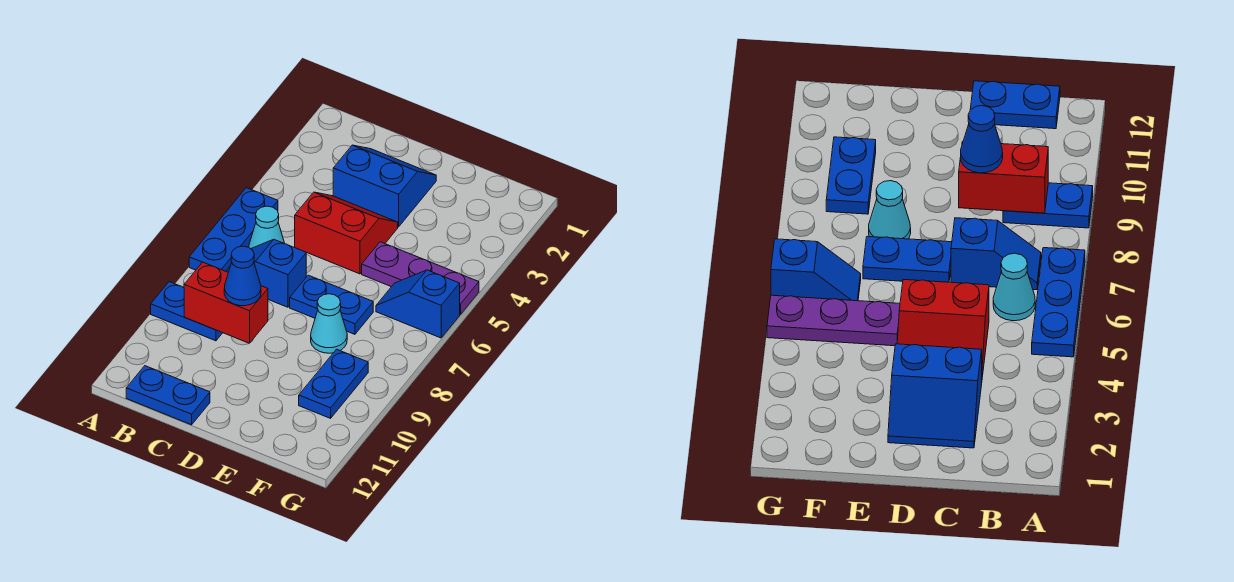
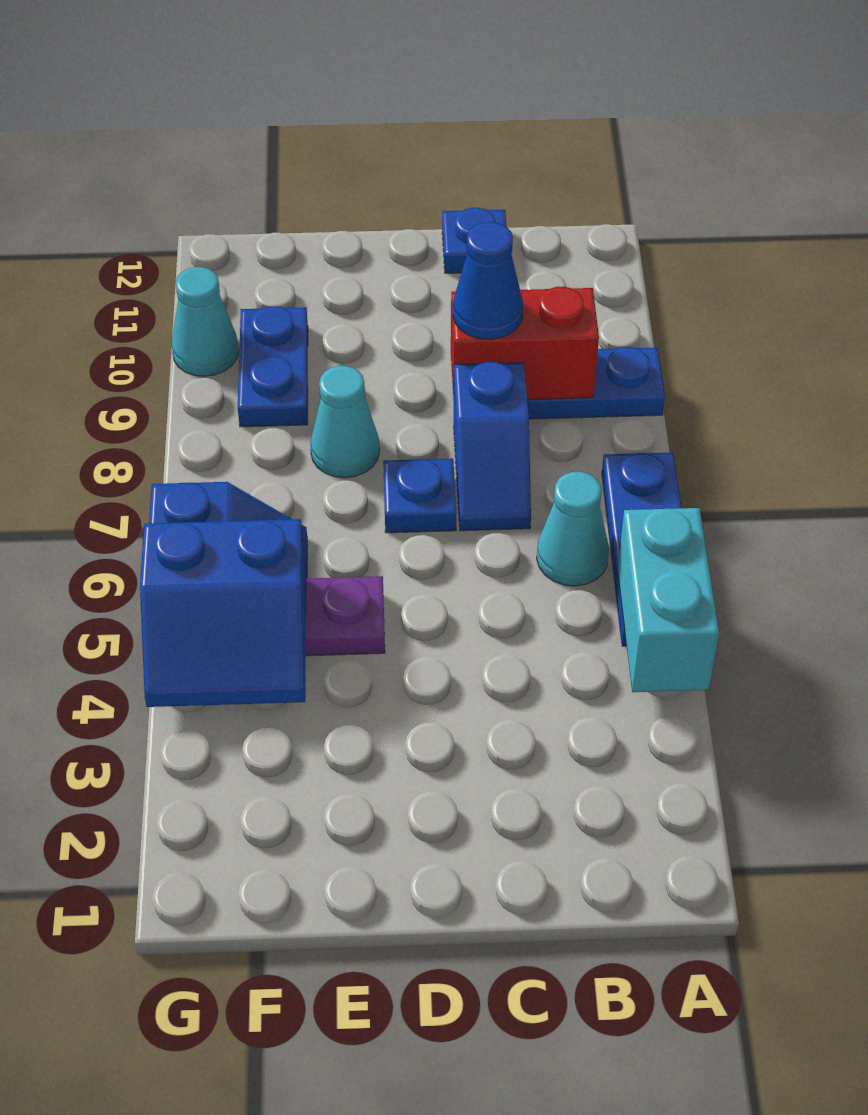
none -> cyan brick A4:A5 level 2
blue slope B7:C7 level 1 top C -> blue slope C7:C8 level 1 top 8
blue plate B12:C12 level 1 -> blue plate C12 level 1
blue slope C2:D3 level 1 top 3 -> blue slope F4:G5 level 2 top 5
red slope C4:D5 level 1 top 5 -> none
blue plate D7:E7 level 1 -> blue plate D7 level 1
none -> cyan cone G10 level 1

